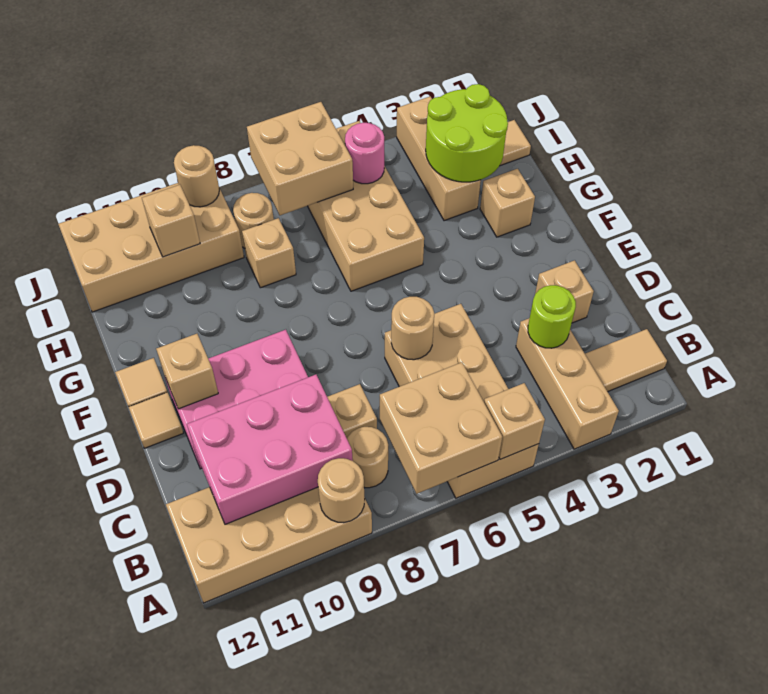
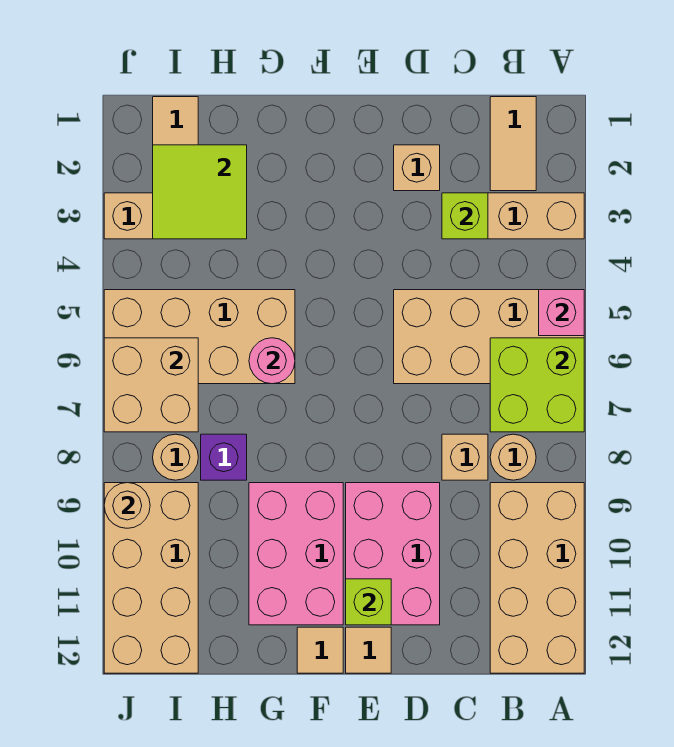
tan brick A5 level 2 -> pink brick A5 level 2
tan brick A6:B7 level 2 -> lime brick A6:B7 level 2
tan round brick A9 level 2 -> none
pink brick B9:C11 level 2 -> pink brick F9:G11 level 1
lime round brick C3 level 2 -> lime brick C3 level 2
tan round brick D6 level 2 -> none
tan brick E11 level 2 -> lime brick E11 level 2
tan brick G2 level 1 -> none
lime round brick H2:I3 level 2 -> lime tile H2:I3 level 2
tan brick H8 level 1 -> purple brick H8 level 1
pink round brick I5 level 2 -> pink round brick G6 level 2
tan brick I10 level 2 -> none

